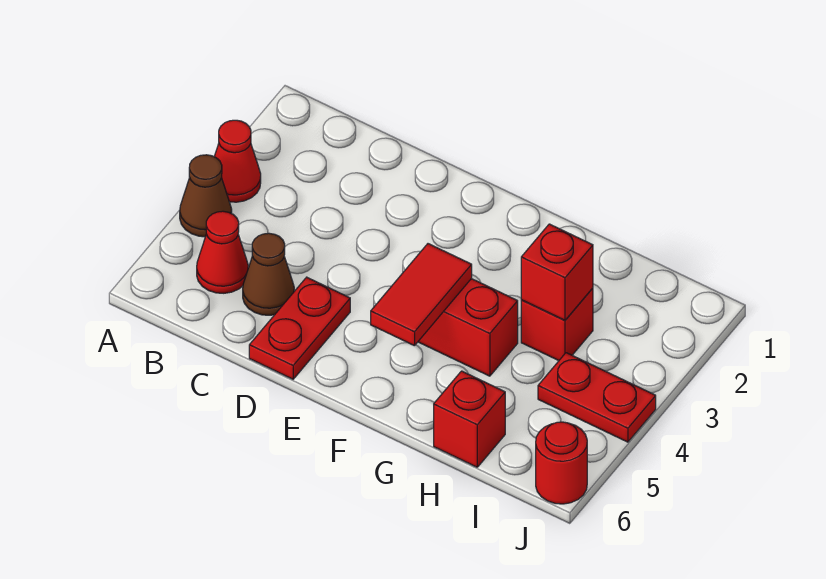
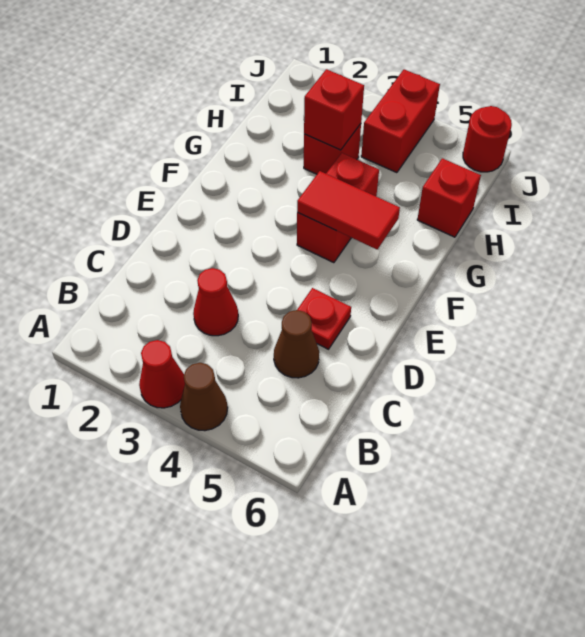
red cone B5 level 1 -> red cone C3 level 1
red plate D5:D6 level 1 -> red plate D5 level 1
red plate I4:J4 level 1 -> red brick I4:J4 level 1

